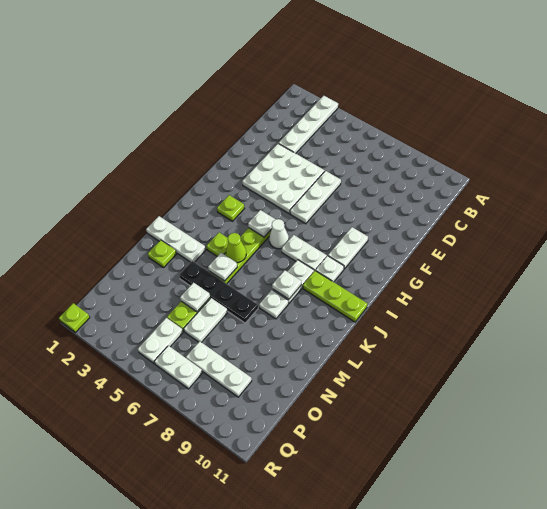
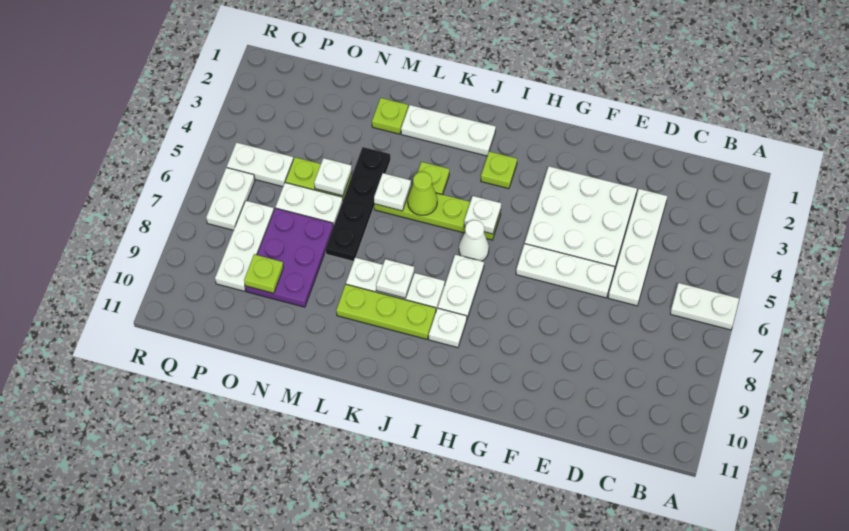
white plate A3:D3 level 1 -> white plate D3:D6 level 1
white plate G9:H9 level 1 -> white plate A6:B6 level 1
lime plate J9:J11 level 1 -> lime plate J9:L9 level 1
white plate L1:L3 level 1 -> white plate J2:L2 level 1
none -> purple plate N7:O9 level 1
lime plate R1 level 1 -> lime plate O9 level 2

